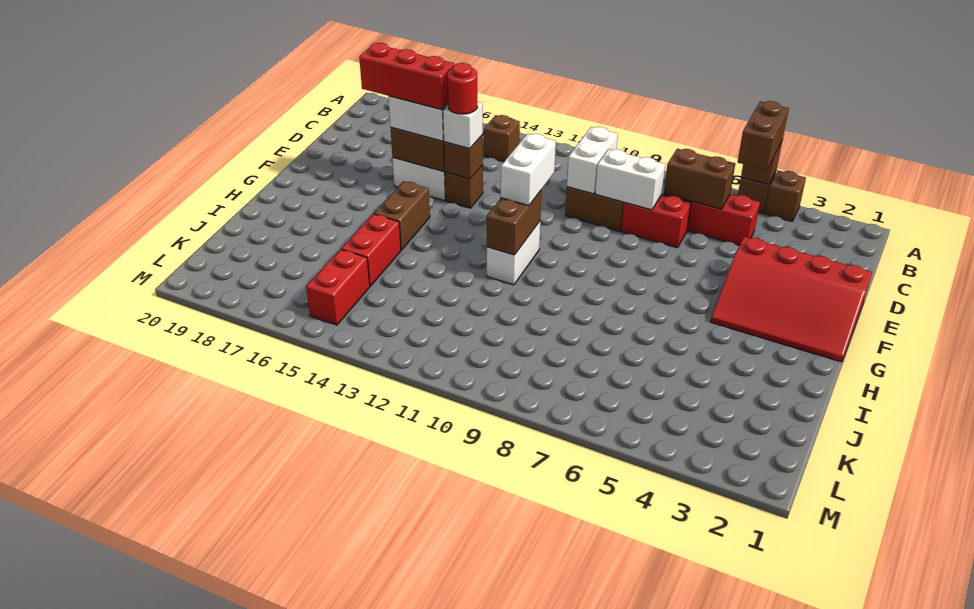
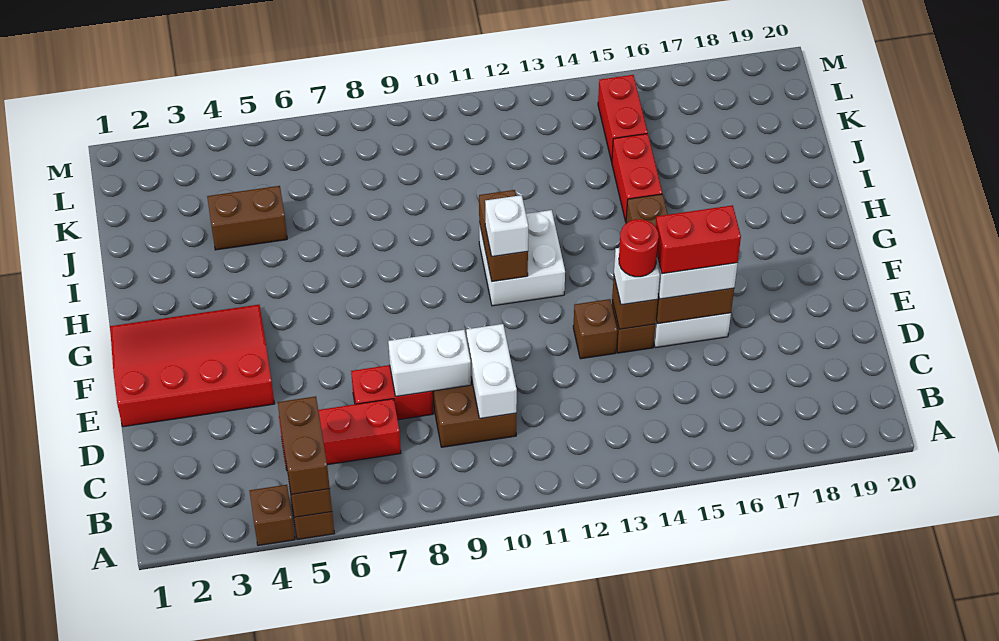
brown brick B14 level 1 -> brown brick E13 level 1
brown brick C6:C7 level 2 -> brown brick J4:J5 level 1
red brick E15:E17 level 4 -> red brick E15:E16 level 4
white brick F11:G11 level 3 -> white brick G11 level 3
white brick G11:H11 level 1 -> white brick G11:H12 level 1

